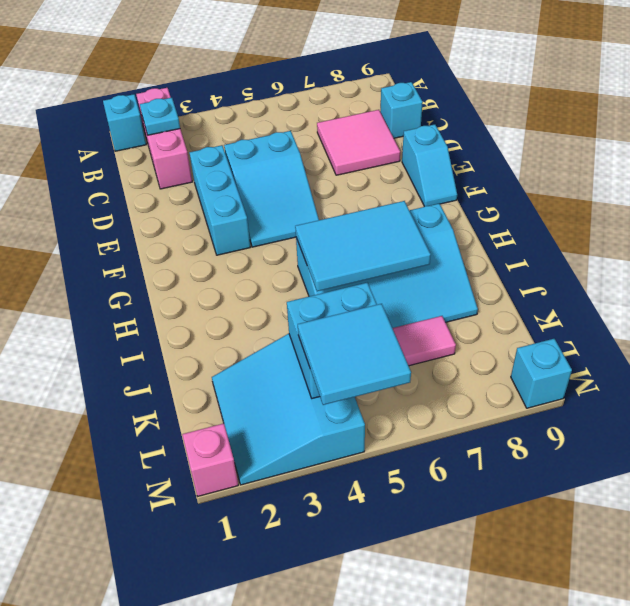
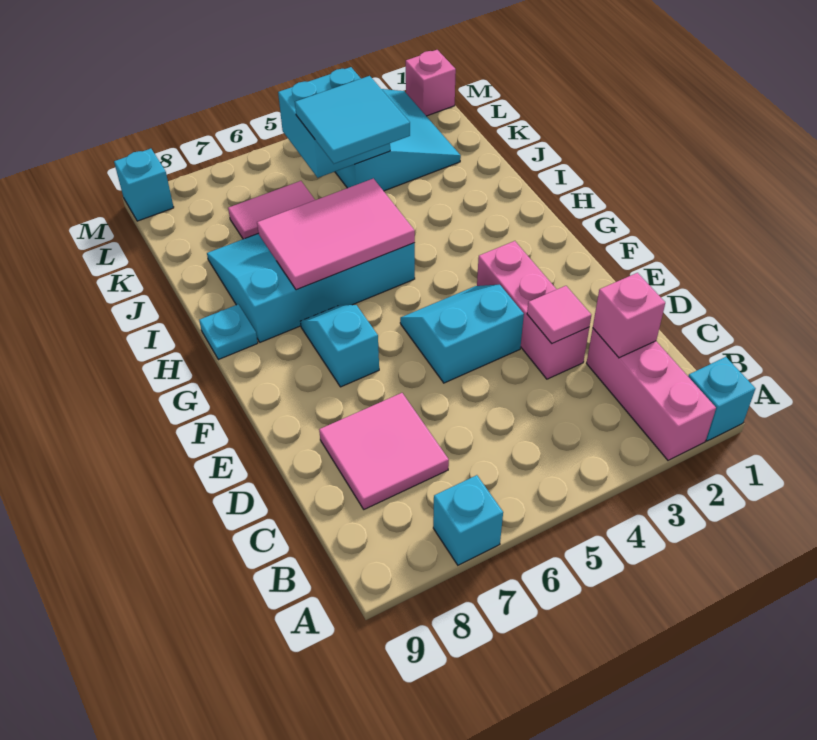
cyan plate B2 level 2 -> cyan plate H9 level 1
none -> pink brick C2 level 2
cyan brick C9 level 1 -> cyan brick A7 level 1
cyan brick D3:F3 level 1 -> pink brick D3:F3 level 1
none -> pink tile D3 level 2
cyan slope D4:F5 level 1 top D -> cyan slope E4:F5 level 1 top E
cyan slope E9:F9 level 1 top E -> cyan slope F7:G7 level 1 top F
cyan tile H5:I7 level 2 -> pink tile H5:I7 level 2
cyan tile L4:M5 level 3 -> cyan tile J4:K5 level 3

